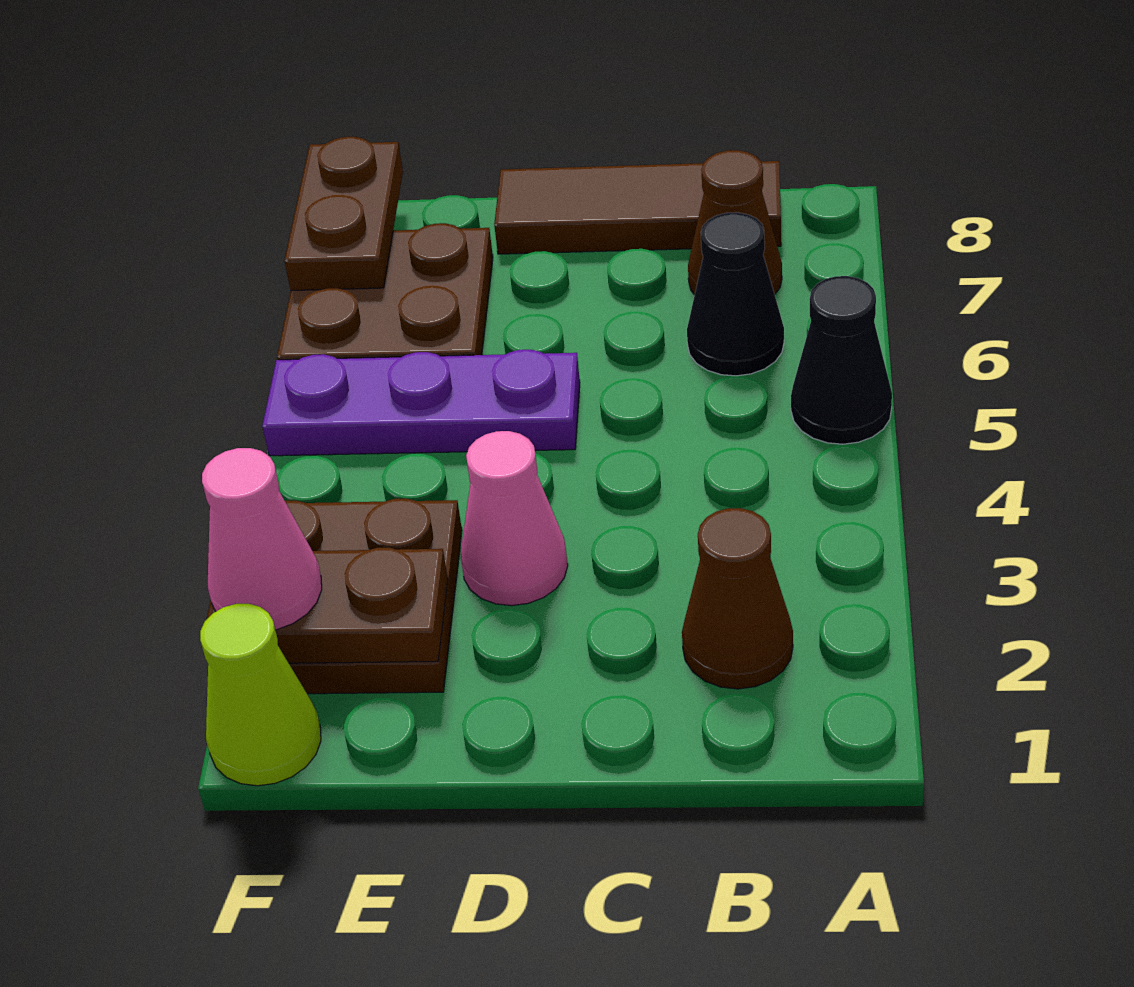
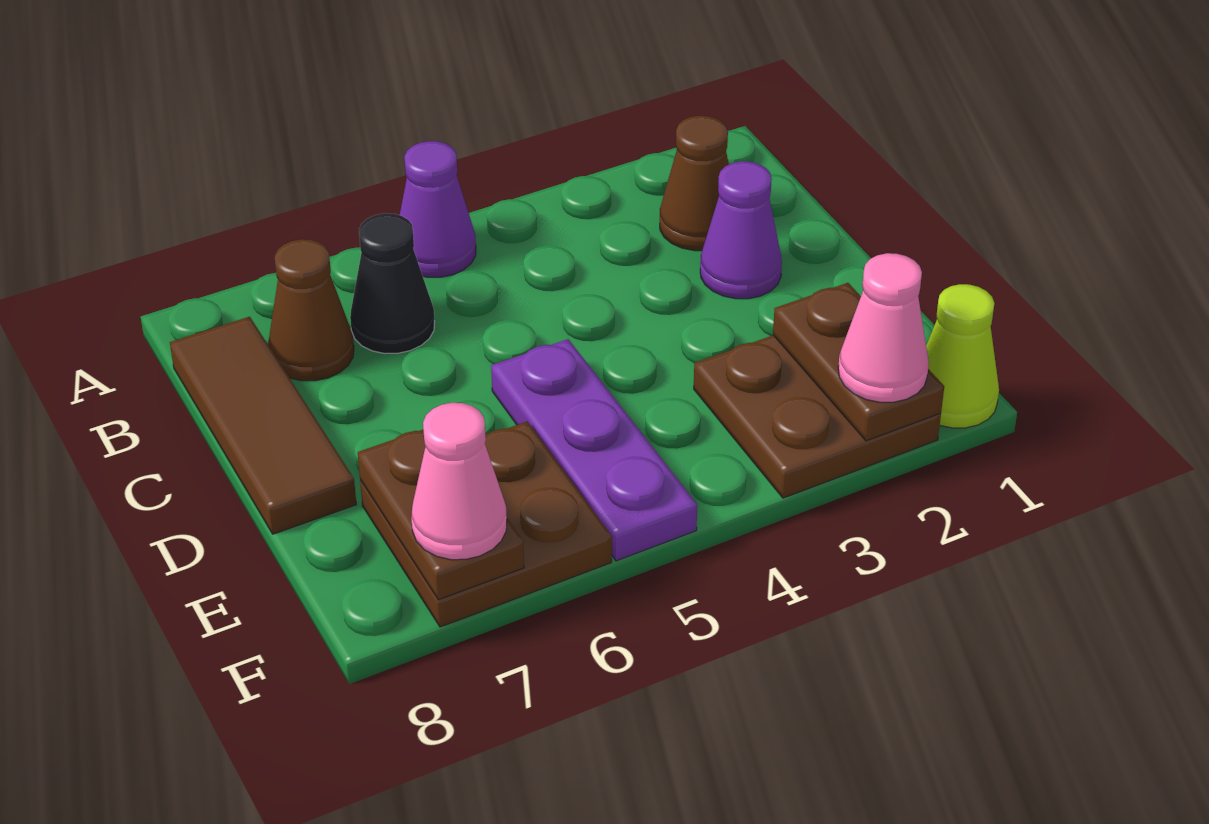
black cone A5 level 1 -> purple cone A5 level 1
none -> purple cone C2 level 1
pink cone D3 level 1 -> pink cone F7 level 3
brown plate F7:F8 level 2 -> brown plate E7:F7 level 2

